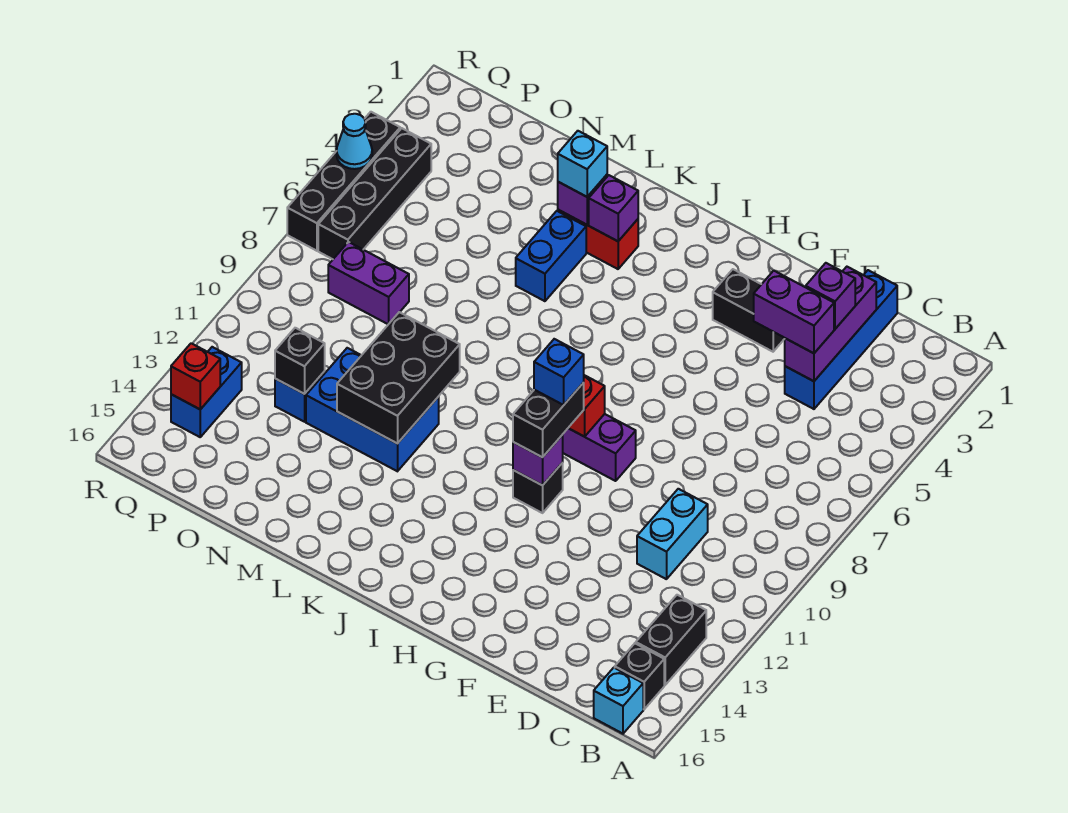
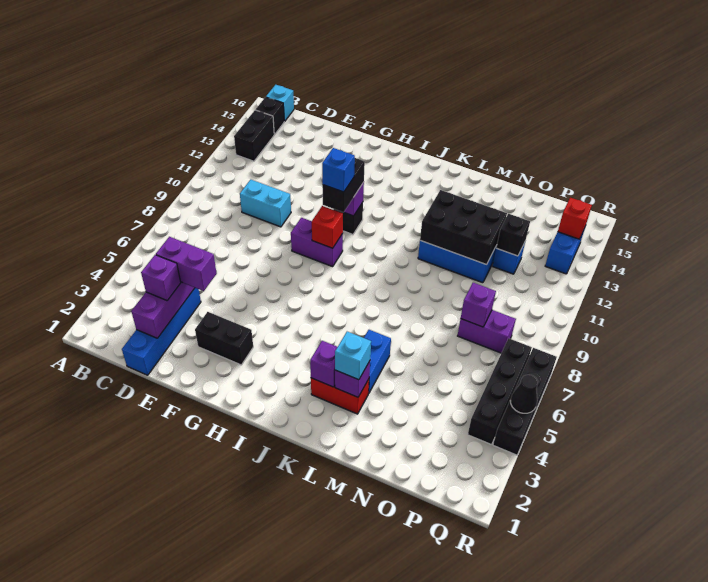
cyan brick D10:D11 level 1 -> cyan brick D10:E10 level 1
black brick L10:M12 level 2 -> black brick L11:N12 level 2
none -> purple brick O8 level 2
cyan cone R5 level 2 -> black cone R5 level 2

